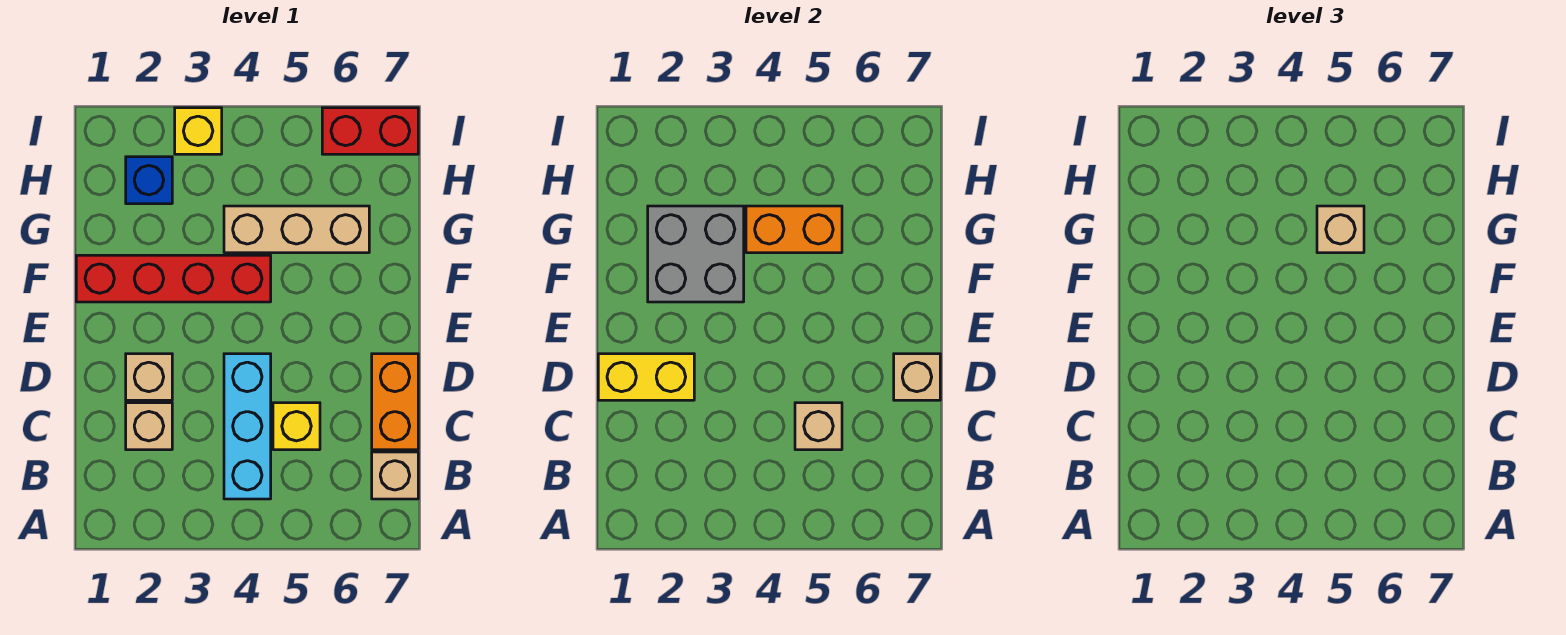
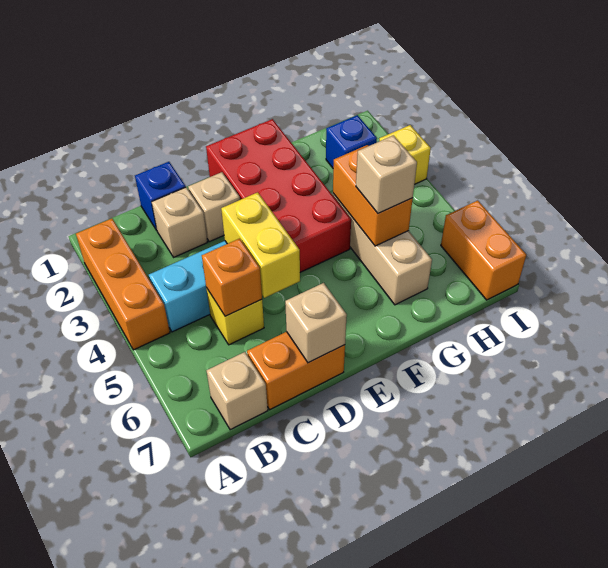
none -> orange brick A2:A4 level 1
none -> blue brick C1 level 1
tan brick C5 level 2 -> orange brick C5 level 2
yellow brick D1:D2 level 2 -> yellow brick D4:D5 level 2
red brick F1:F4 level 1 -> red brick E1:F4 level 1
grey brick F2:G3 level 2 -> none
red brick I6:I7 level 1 -> orange brick I6:I7 level 1

